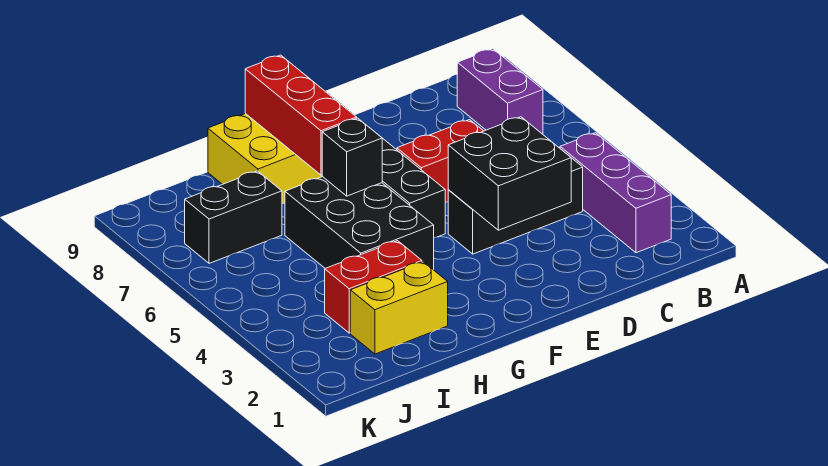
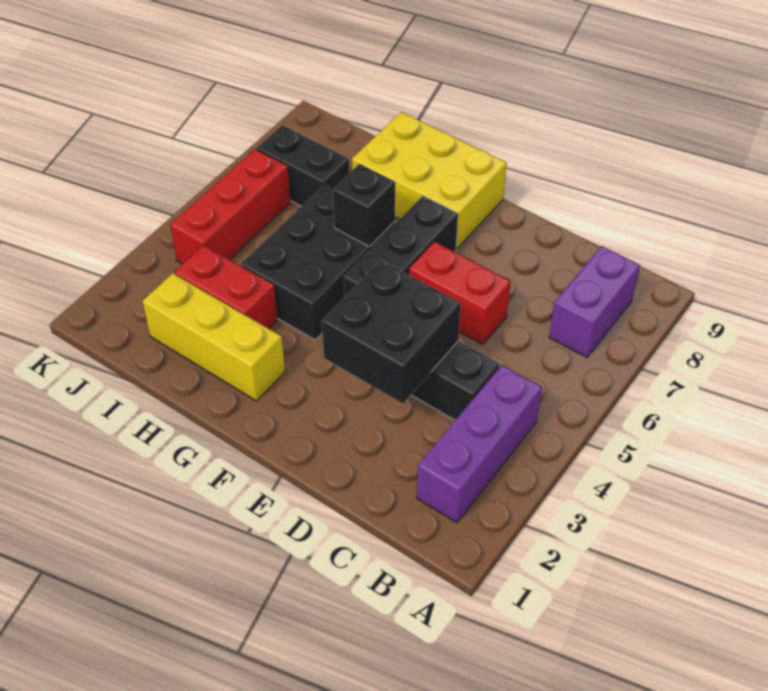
red brick G7:G9 level 2 -> red brick J4:J6 level 1
yellow brick H2:I2 level 1 -> yellow brick G2:I2 level 1

